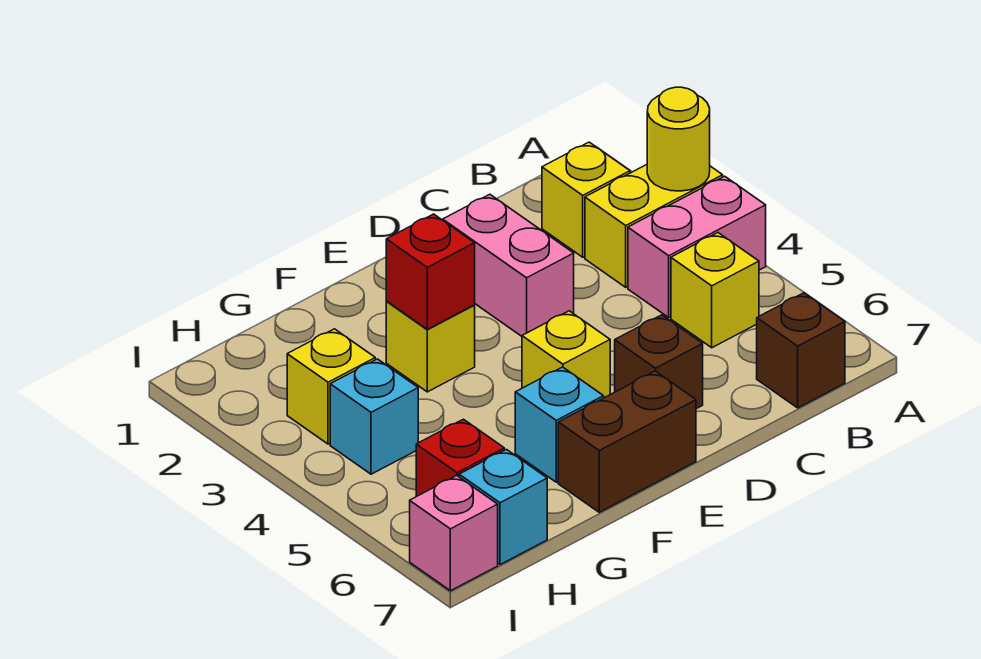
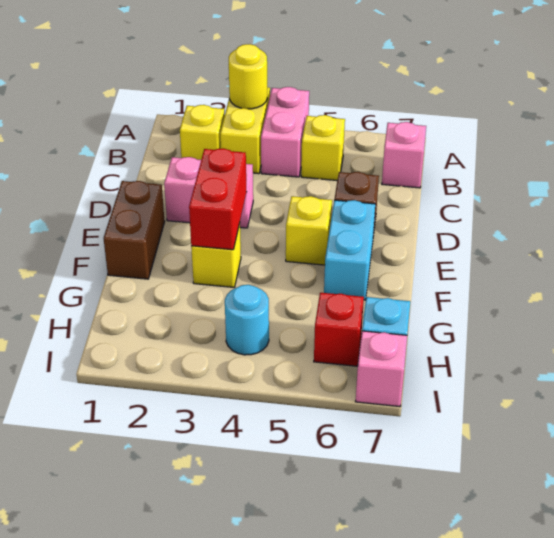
brown brick B7 level 1 -> pink brick B7 level 1
brown brick E7:F7 level 1 -> brown brick E1:F1 level 1
red brick F3 level 2 -> red brick E3:F3 level 2
cyan brick F6 level 1 -> cyan brick E6:F6 level 1
yellow brick H3 level 1 -> none
cyan brick H4 level 1 -> cyan round brick H4 level 1

